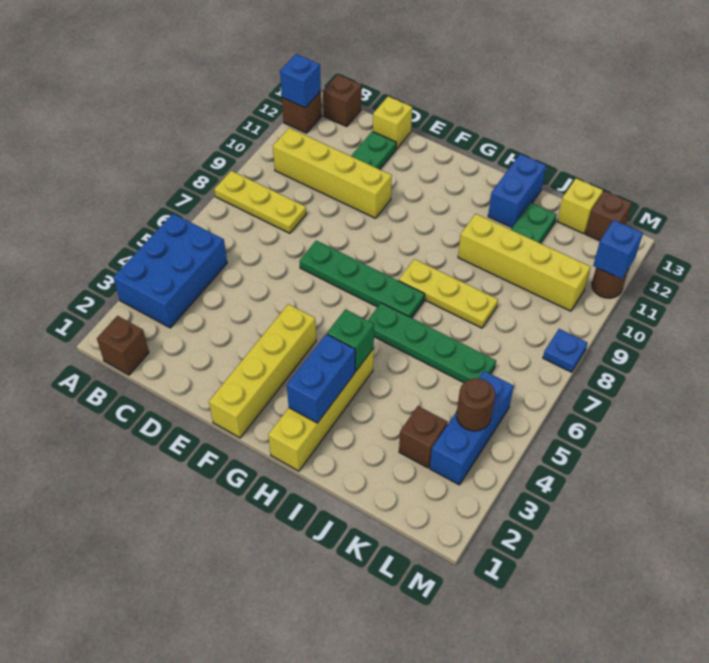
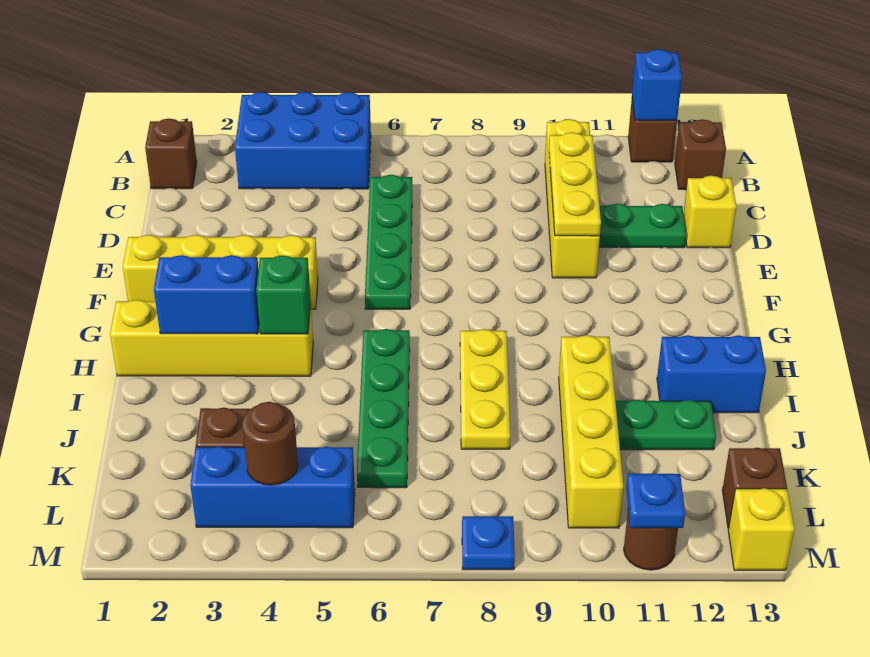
yellow plate A8:C8 level 1 -> yellow plate C10:E10 level 2
green plate E7:H7 level 1 -> green plate C6:F6 level 1
yellow brick K13 level 1 -> yellow brick M13 level 1
blue brick M11 level 2 -> blue plate M11 level 2

